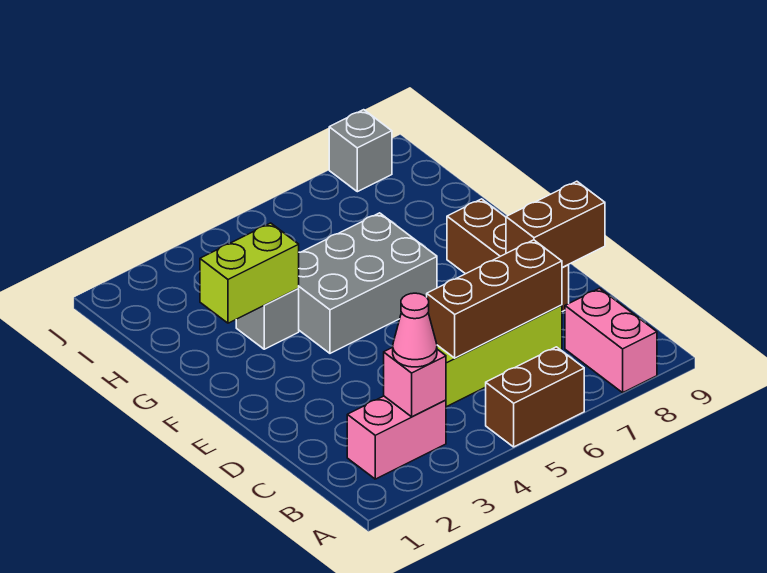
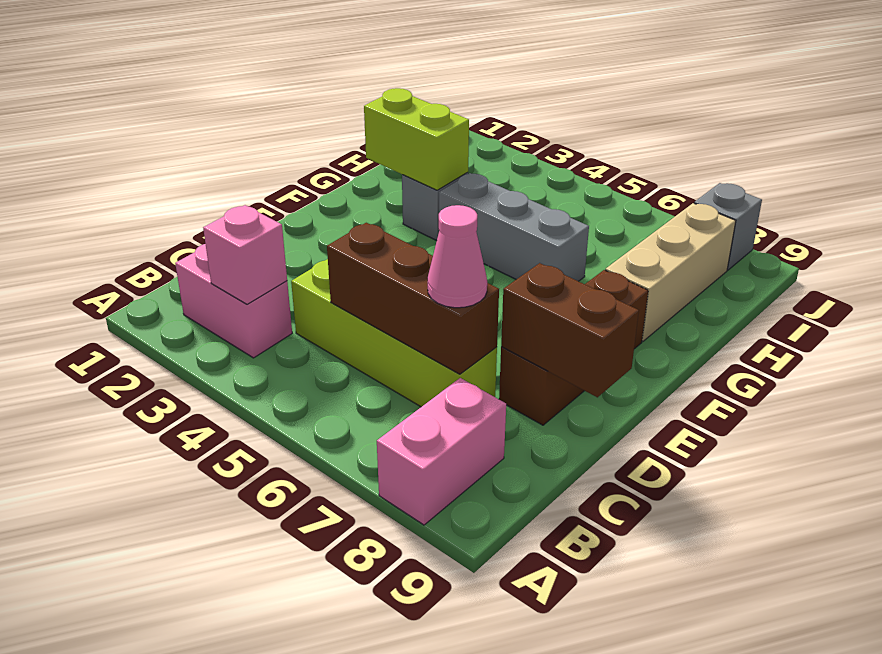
brown brick A5:A6 level 1 -> none
pink cone B3 level 3 -> pink cone C7 level 3
grey brick F4:G6 level 1 -> grey brick G4:G6 level 1
none -> tan brick G8:I8 level 1

